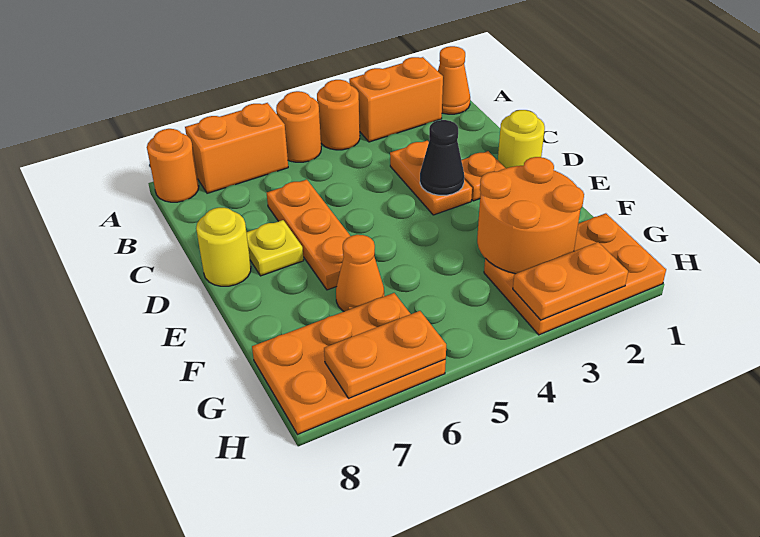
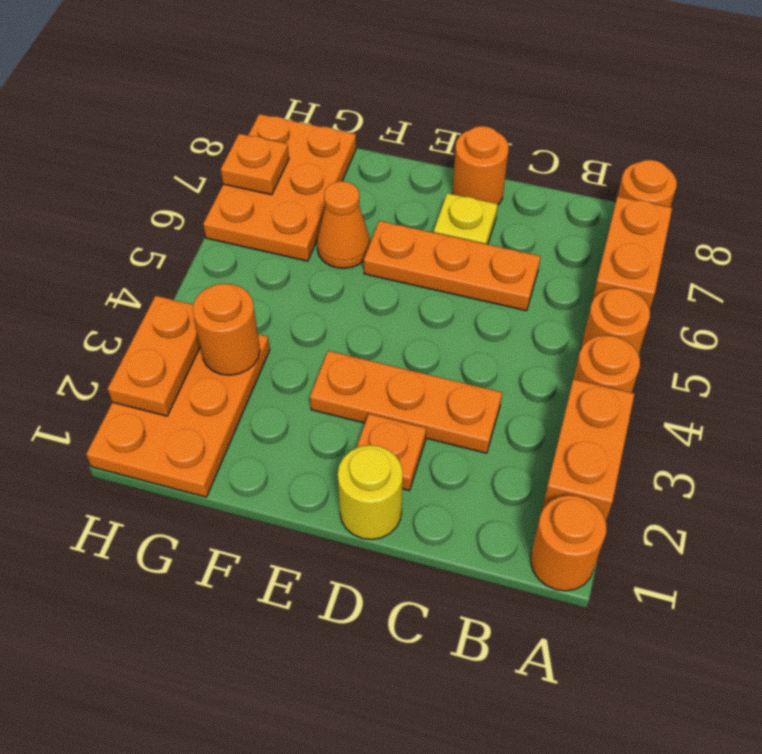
orange cone A1 level 1 -> orange round brick A1 level 1
orange plate C3:D3 level 1 -> orange plate C3:E3 level 1
black cone D3 level 2 -> none
yellow round brick D8 level 1 -> orange round brick D8 level 1
orange round brick F2:G3 level 2 -> orange round brick G3 level 2
orange plate H6:H7 level 2 -> orange plate H7 level 2

